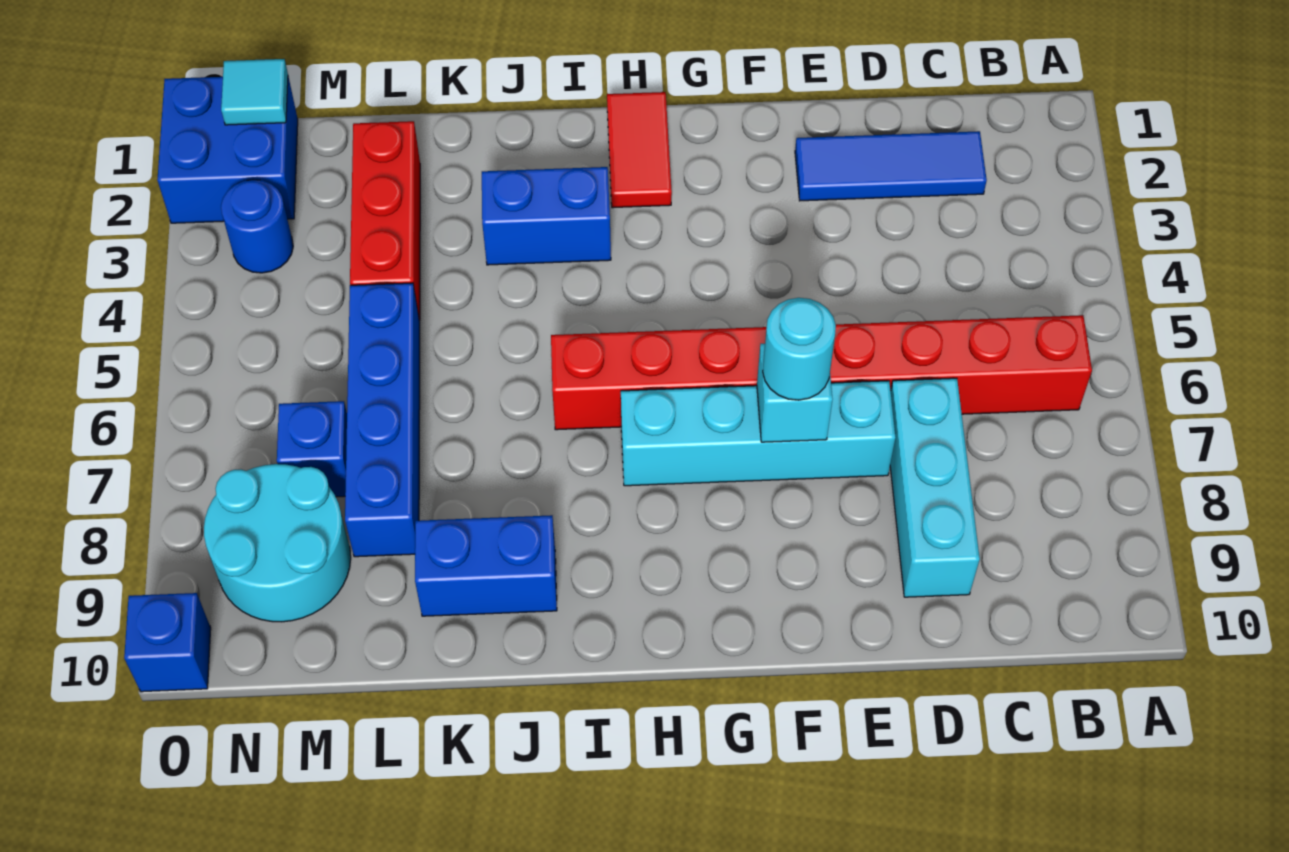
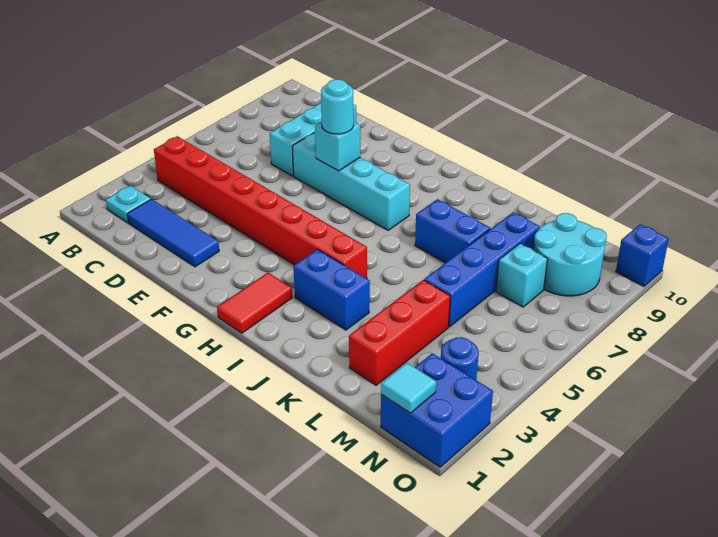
none -> cyan plate B2 level 1
red brick B6:I6 level 1 -> red brick B4:I4 level 1
blue brick J9:K9 level 1 -> blue brick J7:K7 level 1
blue brick M7 level 1 -> cyan brick M7 level 1

